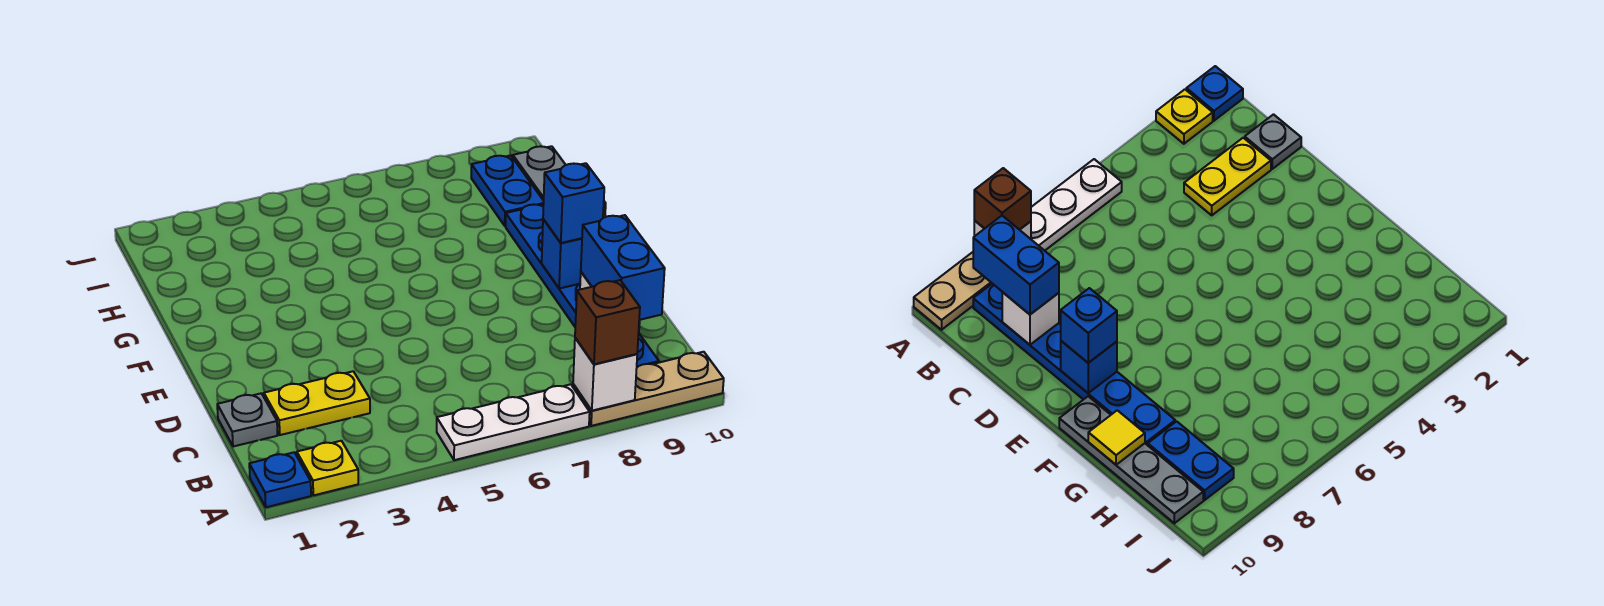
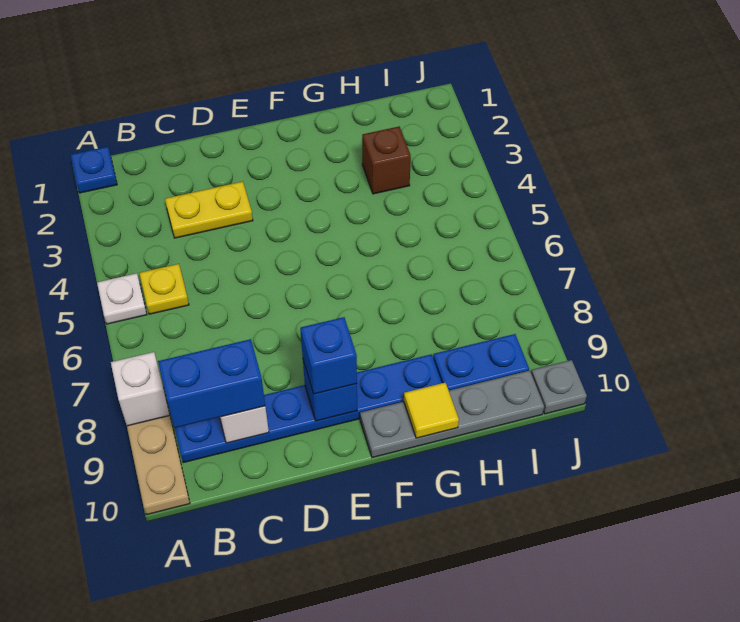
yellow plate A2 level 1 -> yellow plate B5 level 1
white plate A5:A7 level 1 -> white plate A5 level 1
brown brick A8 level 3 -> brown brick H3 level 1
grey plate C1 level 1 -> grey plate J10 level 1
yellow plate C2:C3 level 1 -> yellow plate C3:D3 level 1

